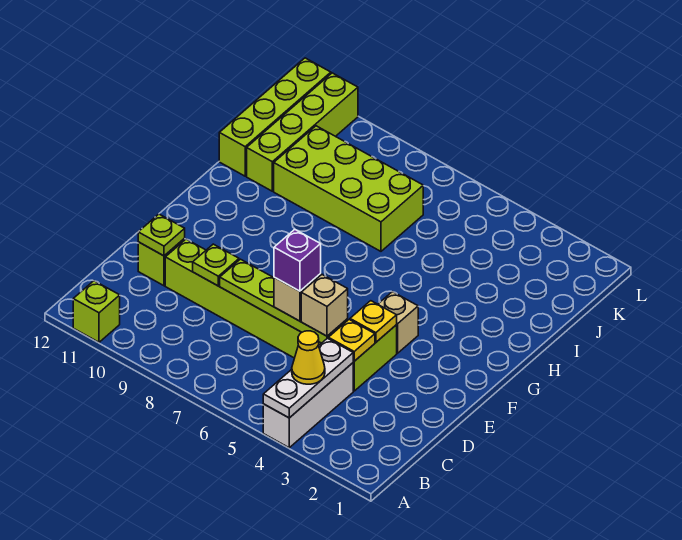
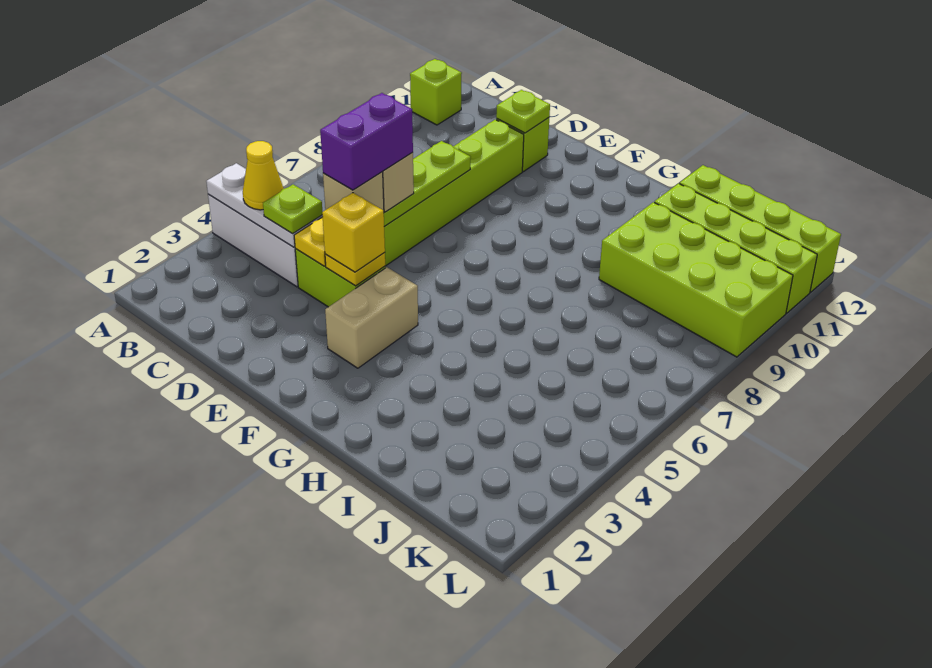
purple brick D6 level 4 -> purple brick D5:D6 level 4
lime plate D9 level 2 -> lime plate C4 level 3
none -> yellow brick E4 level 3
tan brick F4 level 1 -> tan brick F3:F4 level 1
lime brick I7:J10 level 1 -> lime brick I9:L10 level 1

